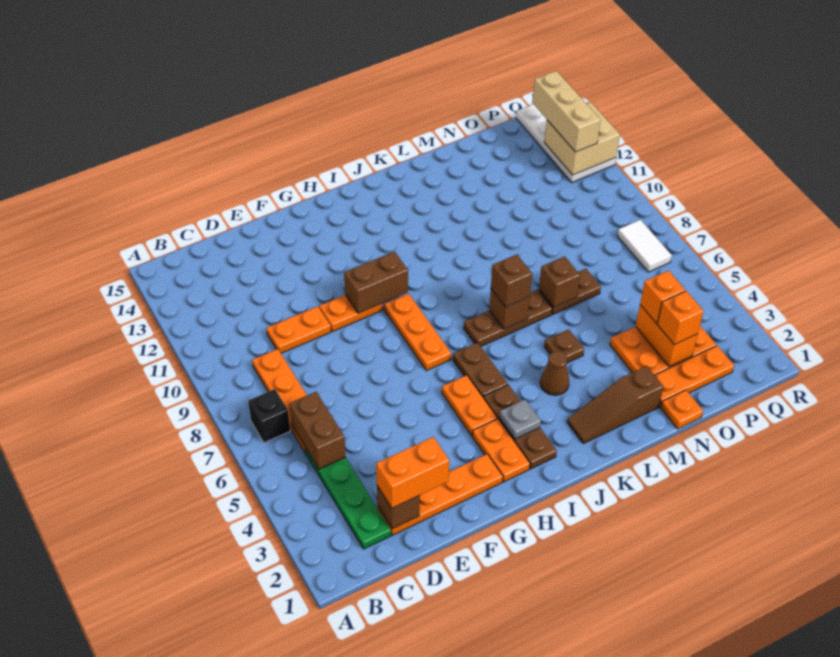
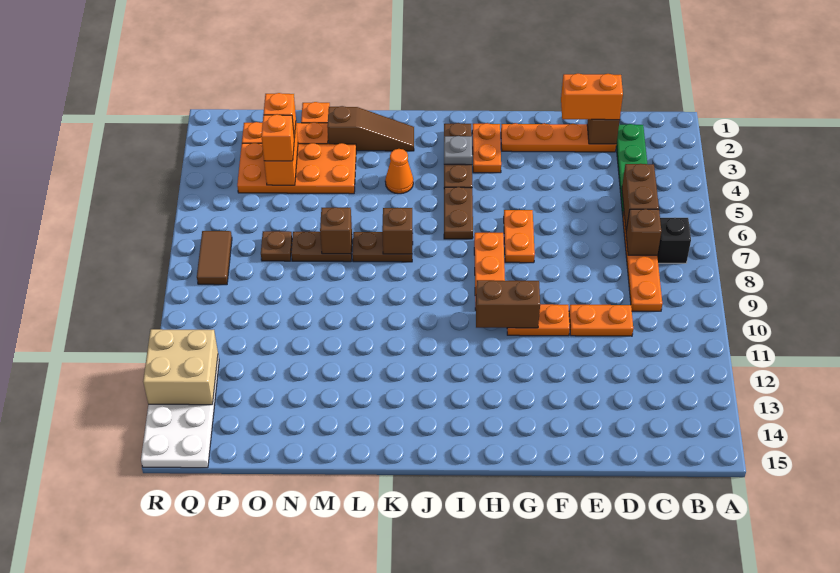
orange plate H4:H5 level 1 -> orange plate G6:G7 level 1
brown plate J7:L7 level 1 -> brown plate K7:L7 level 1
brown cone K4 level 1 -> orange cone K4 level 1
brown brick K7 level 3 -> brown brick C7 level 2
brown plate L5 level 1 -> brown plate O7 level 1
orange plate N3:P4 level 1 -> orange plate M3:P4 level 1
white tile Q7:Q8 level 1 -> brown tile Q7:Q8 level 1
tan brick Q12:Q14 level 3 -> none

